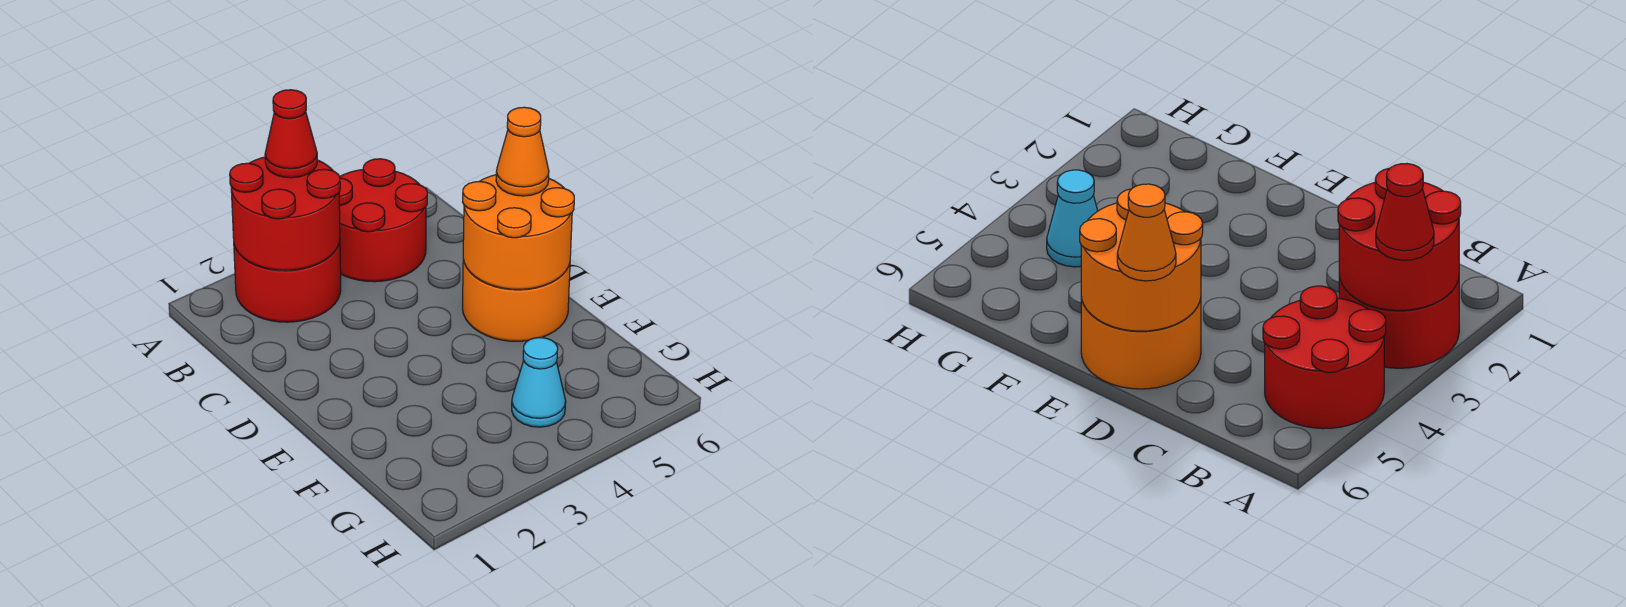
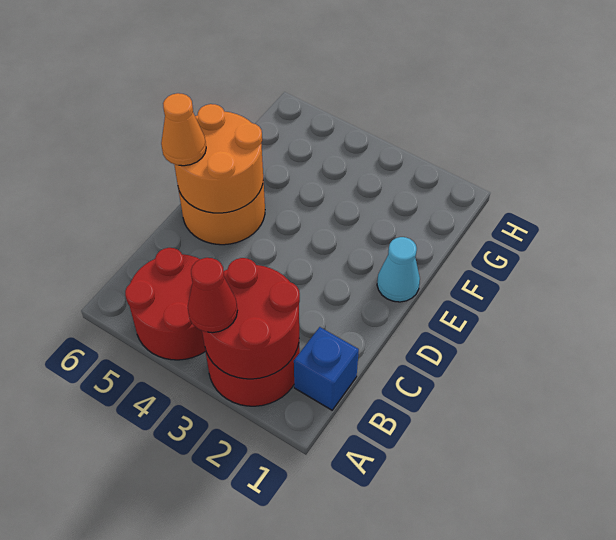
none -> blue brick B1 level 1
cyan cone G4 level 1 -> cyan cone E1 level 1

